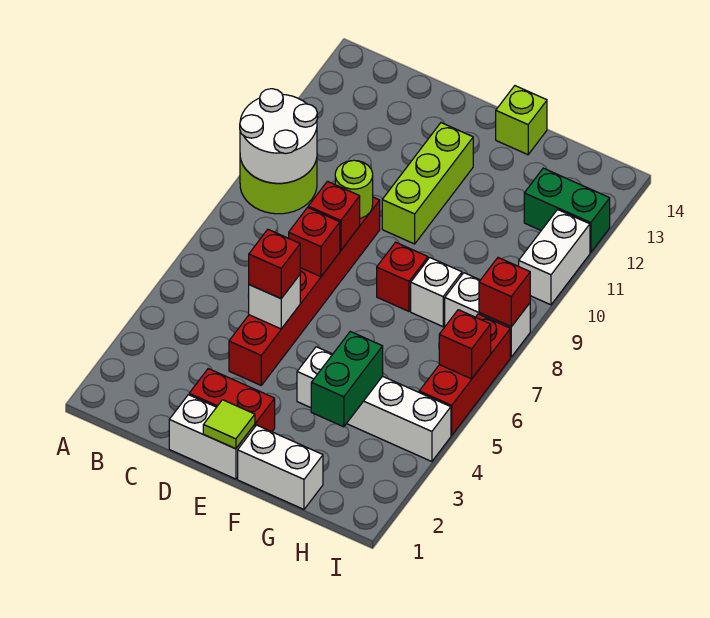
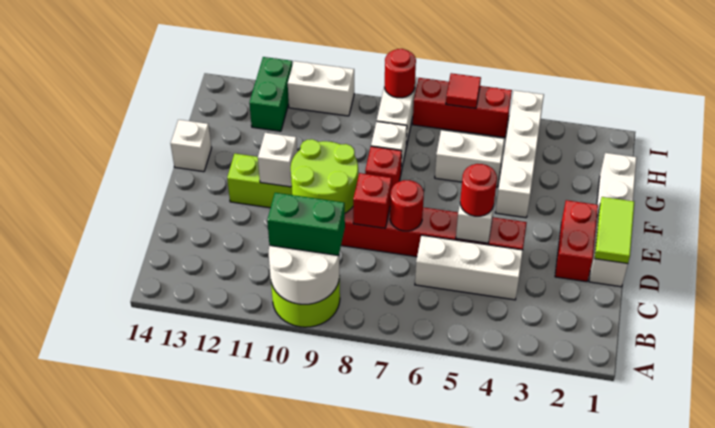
none -> white brick C4:C6 level 1
red brick D5 level 3 -> red round brick D5 level 3
red brick D7 level 2 -> red round brick D7 level 2
lime round brick D9 level 2 -> lime round brick D9:E10 level 2
lime tile E1 level 2 -> lime tile D1:E1 level 2
none -> white brick E11 level 2
lime brick F14 level 1 -> white brick F14 level 1
green brick G3:G4 level 2 -> green brick B9:B10 level 3
none -> white brick G5:G6 level 1
red brick I6 level 2 -> red tile I6 level 2
red brick I8 level 2 -> red round brick I8 level 2

